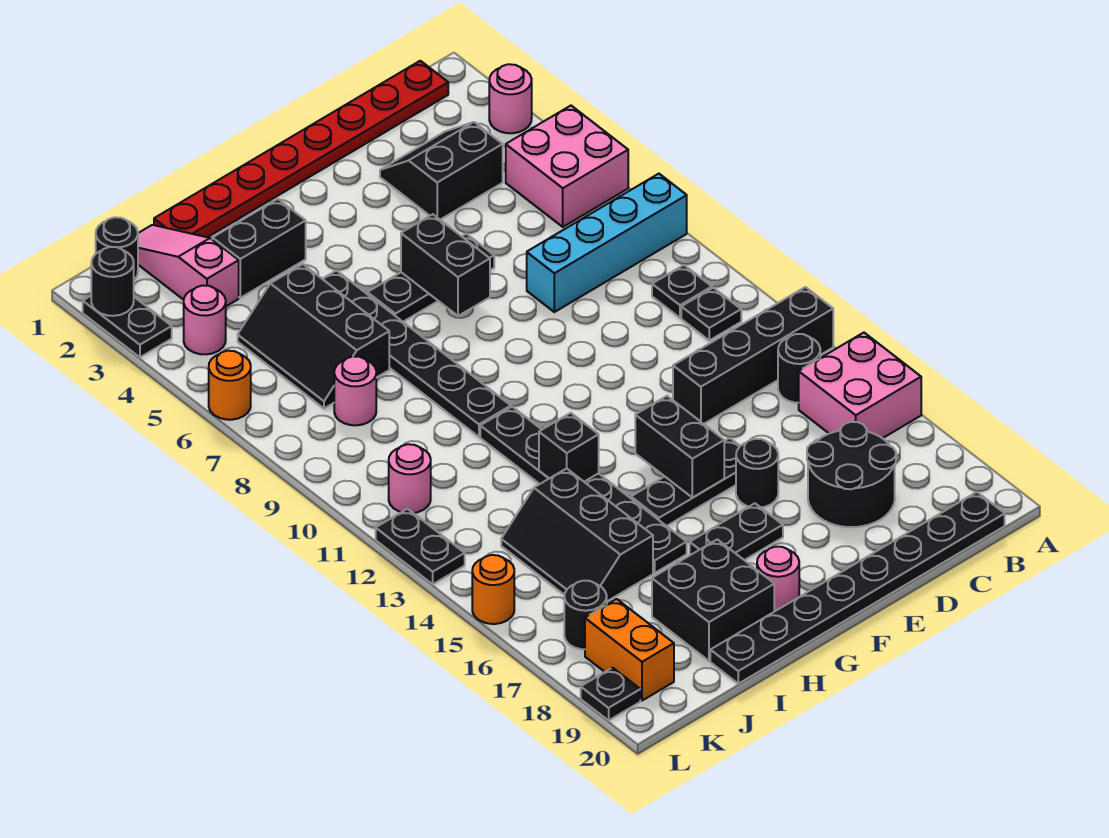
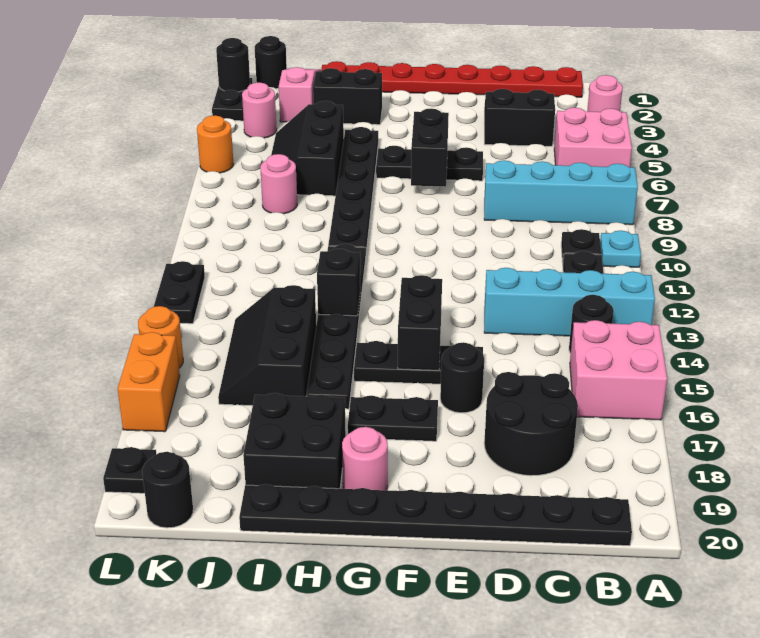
none -> cyan plate A10 level 1
black brick A13:D13 level 1 -> cyan brick A13:D13 level 1
pink round brick K11 level 1 -> none
black round brick K17 level 1 -> black round brick K20 level 1
orange brick K18:K19 level 1 -> orange brick L16:L17 level 1

